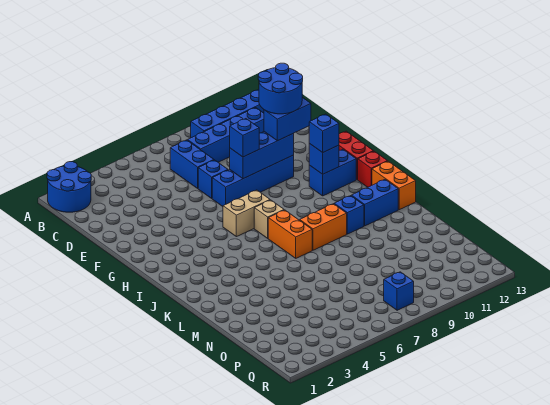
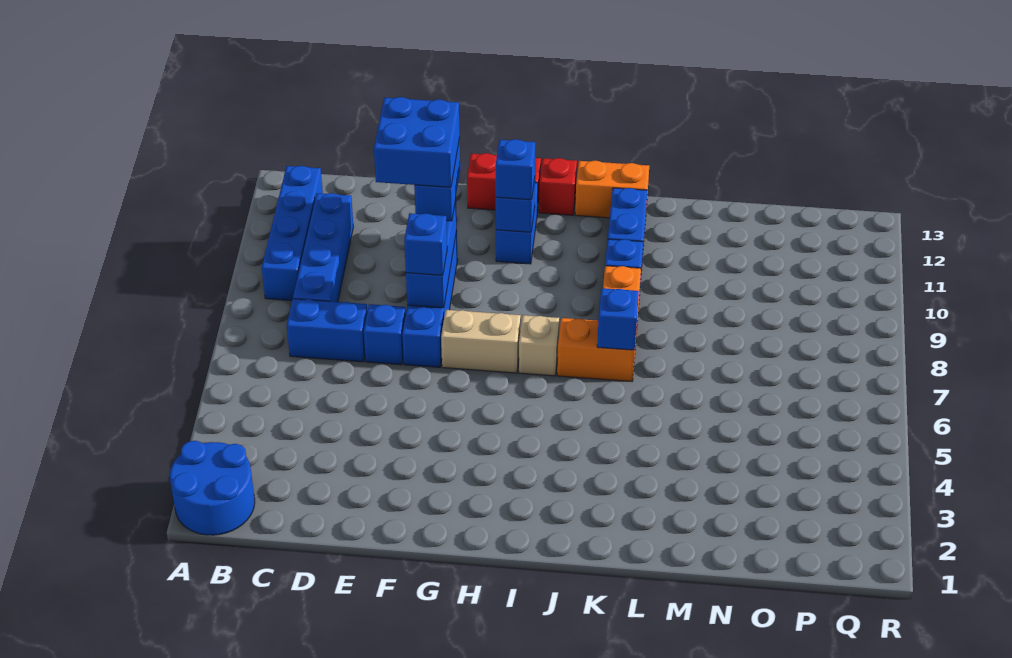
blue round brick E10:F11 level 4 -> blue brick E10:F11 level 4
tan brick H6:H7 level 1 -> tan brick G7:H7 level 1
blue brick Q8 level 1 -> blue brick K7 level 2

